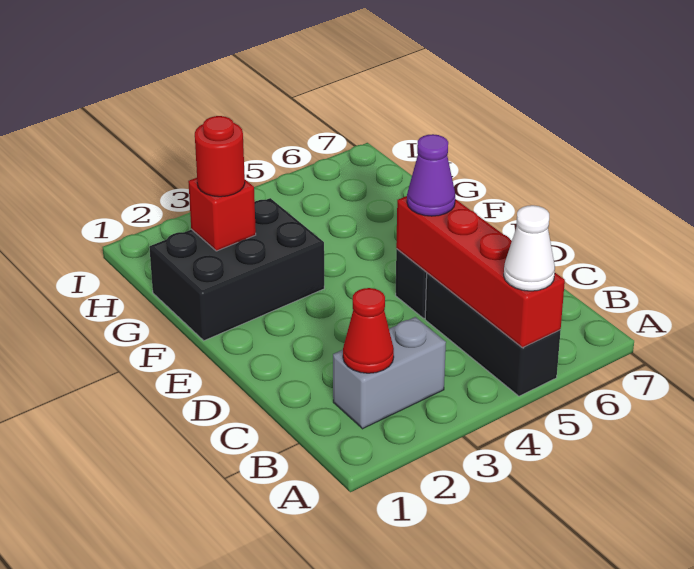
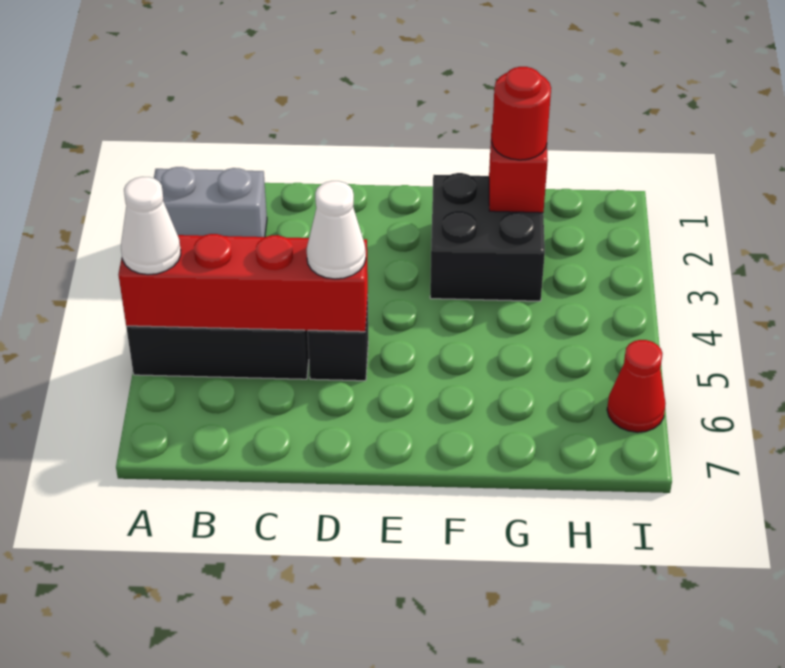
grey brick B2:B3 level 1 -> grey brick A2:B2 level 1
red cone B2 level 2 -> red cone I6 level 1
purple cone D5 level 3 -> white cone D5 level 3
black brick F1:G3 level 1 -> black brick F2:G3 level 1

